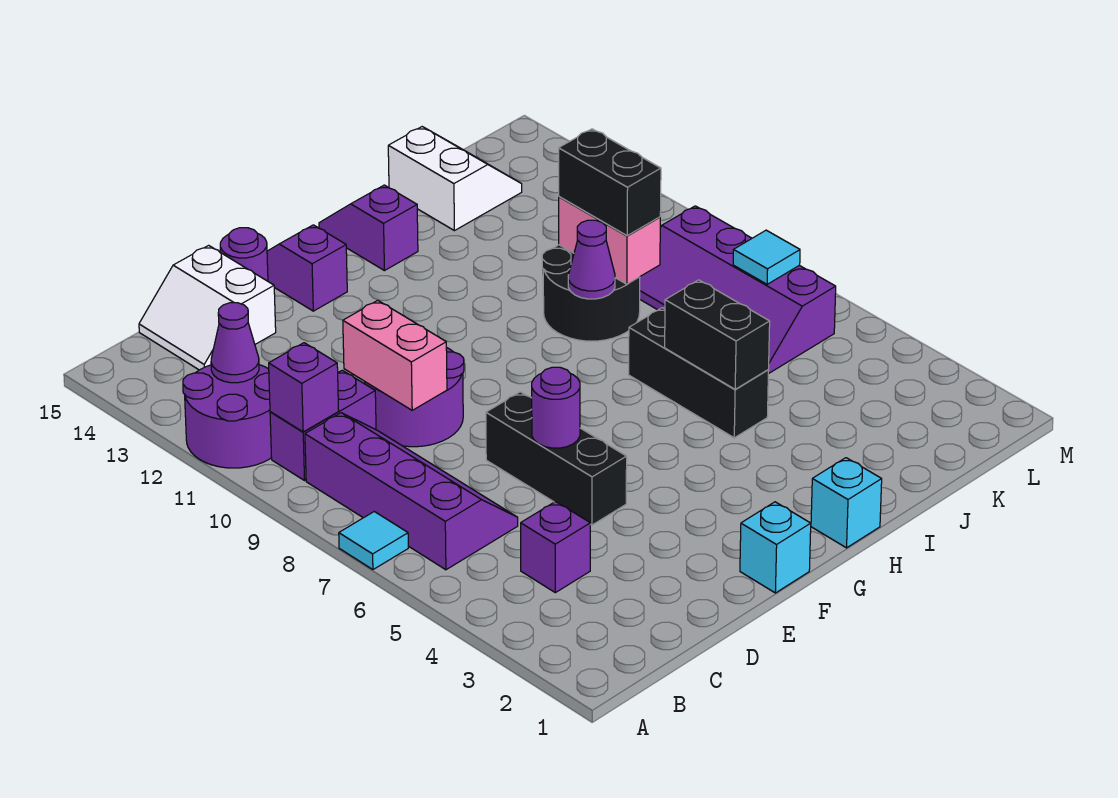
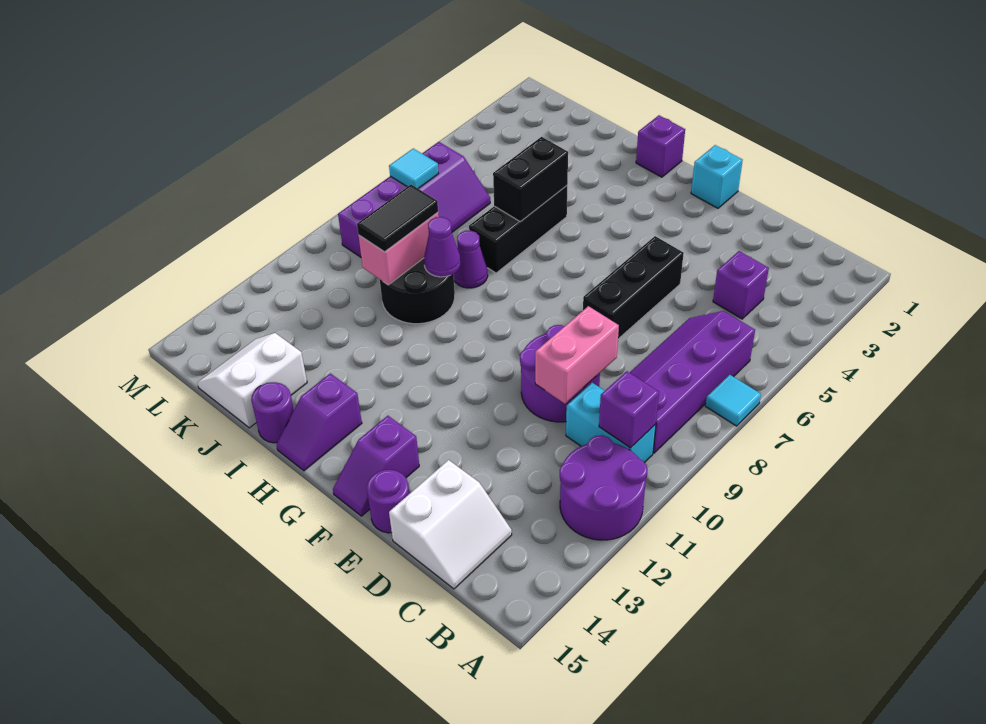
purple brick B10:C10 level 1 -> cyan brick B10:C10 level 1
purple cone B12 level 2 -> purple cone I8 level 1
purple round brick E6 level 2 -> purple round brick I15 level 1
cyan brick H1 level 1 -> purple brick H1 level 1
black brick J9:J10 level 3 -> black tile J9:J10 level 3

